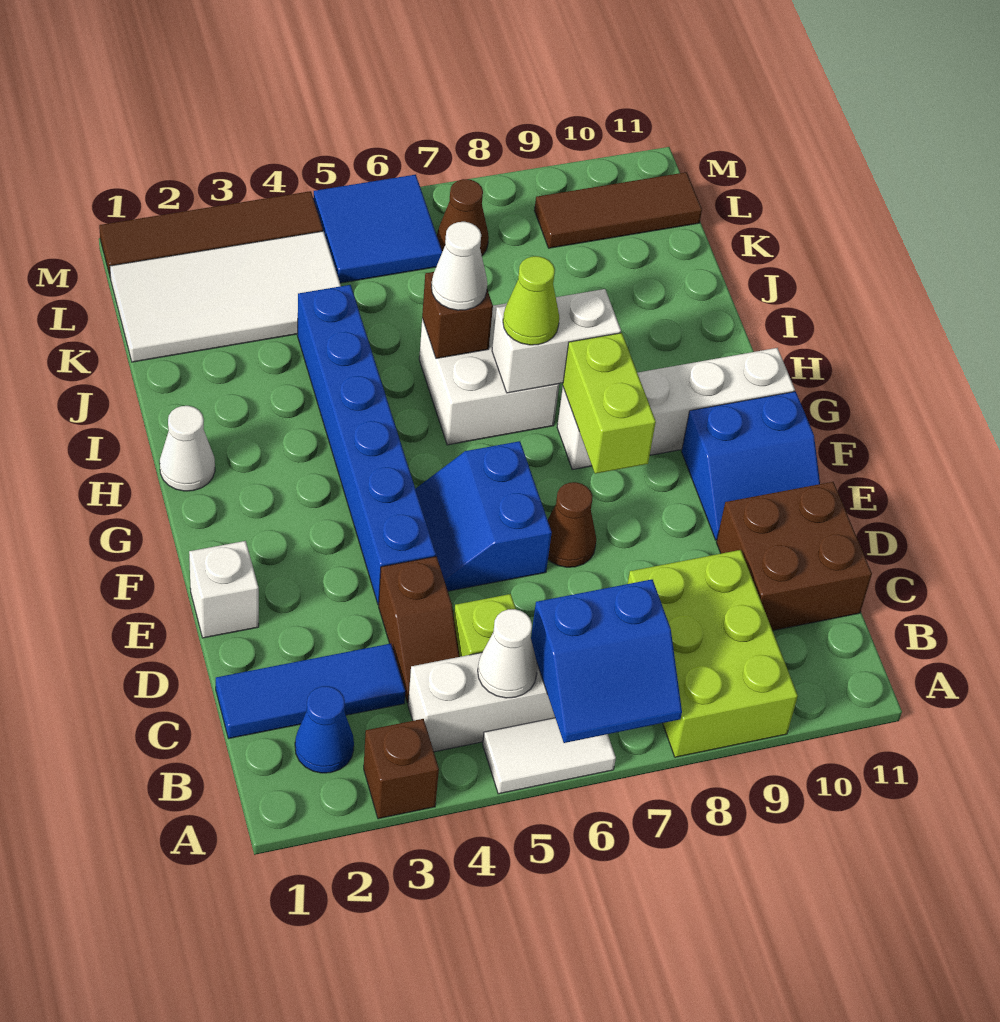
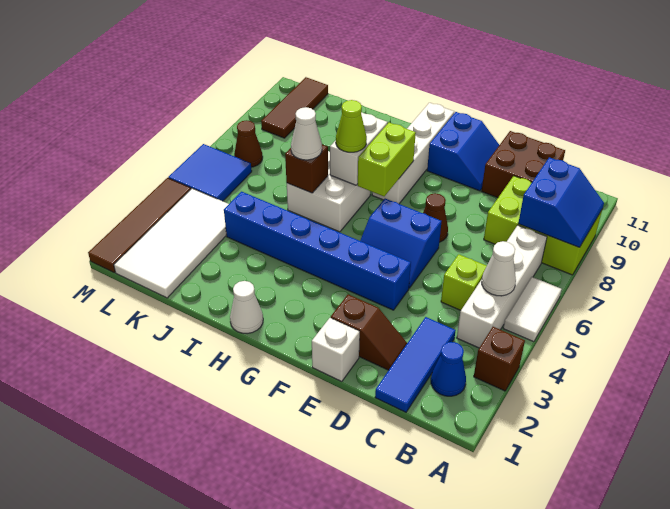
blue slope A6:B7 level 2 top B -> blue slope A8:B9 level 2 top B
brown slope C4:D4 level 1 top D -> brown slope D2:E2 level 1 top E
lime brick F8:G8 level 2 -> lime brick G7:G8 level 2

